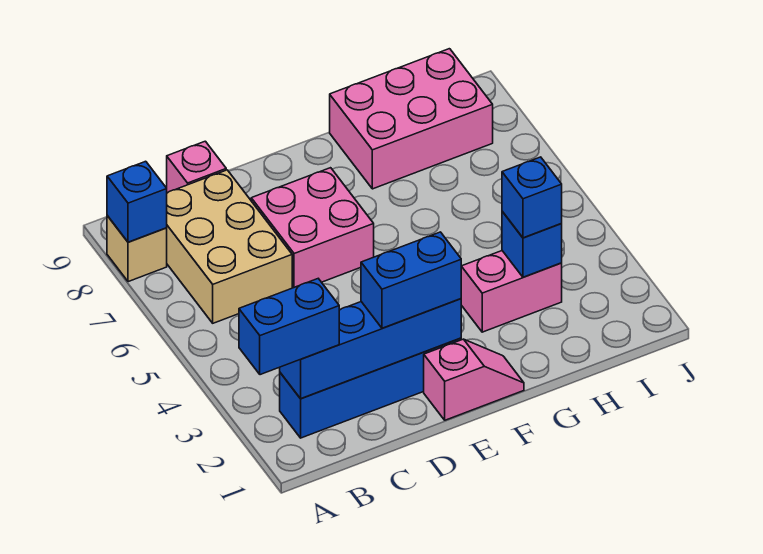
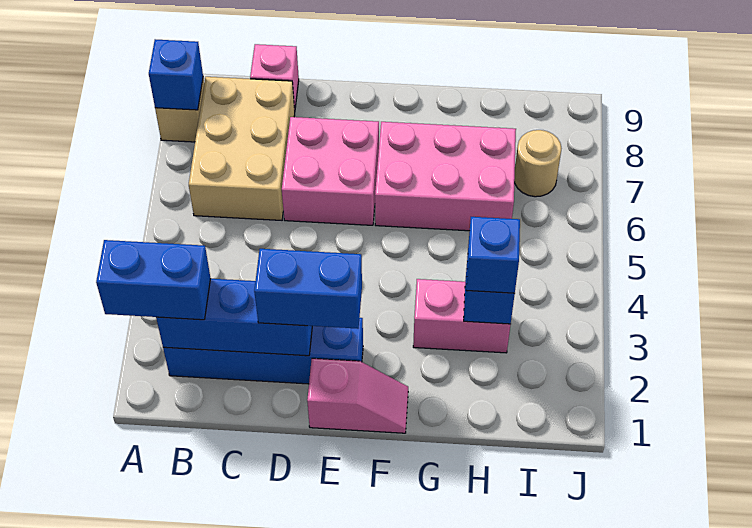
blue brick B2:E2 level 2 -> blue brick B2:D2 level 2
pink brick G8:I9 level 1 -> pink brick F6:H7 level 1
none -> tan round brick I7 level 1

